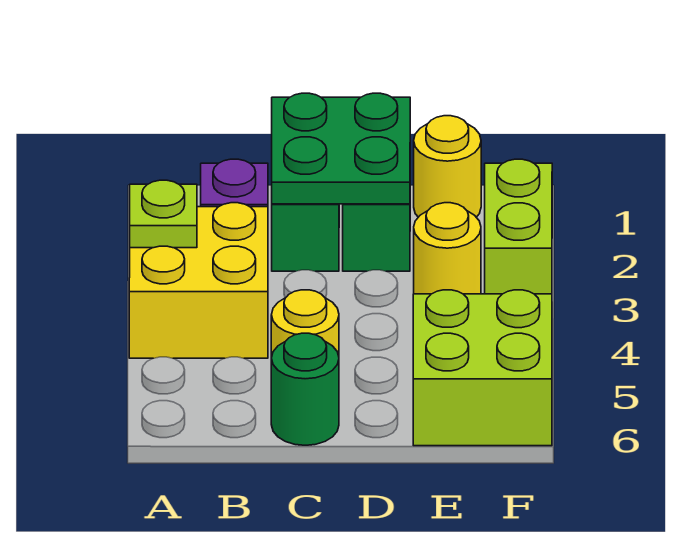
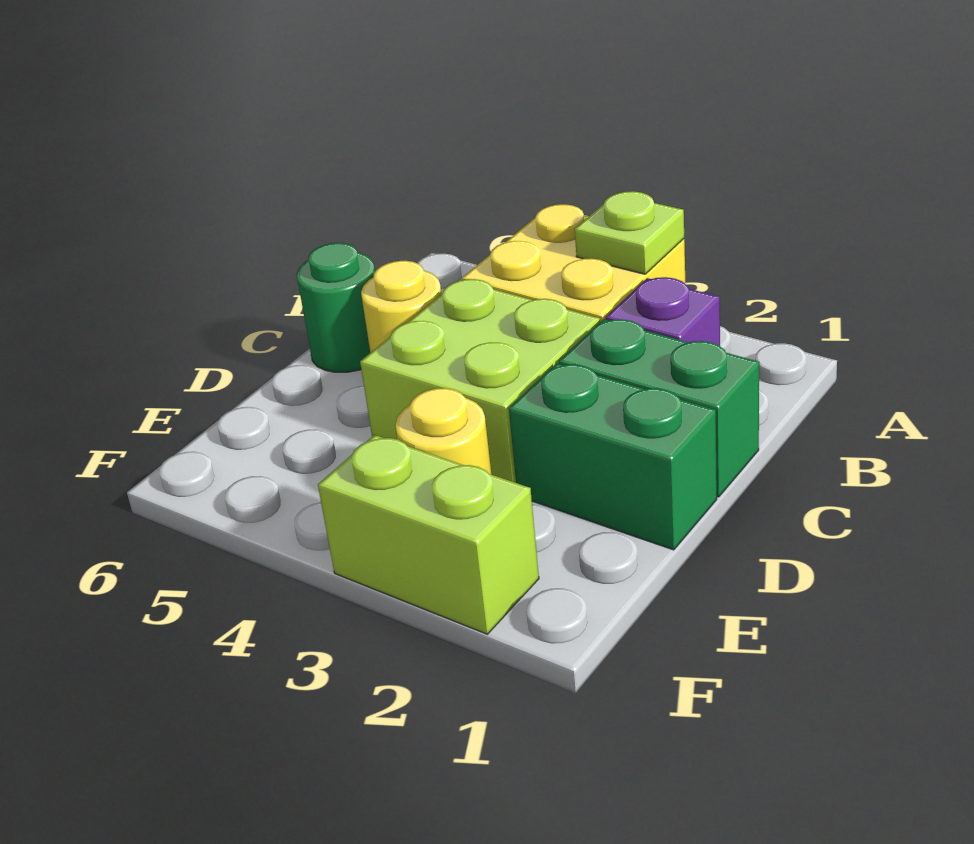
green plate C1:D2 level 2 -> none
yellow round brick E1 level 1 -> none
lime brick E5:F6 level 1 -> lime brick C3:D4 level 1

